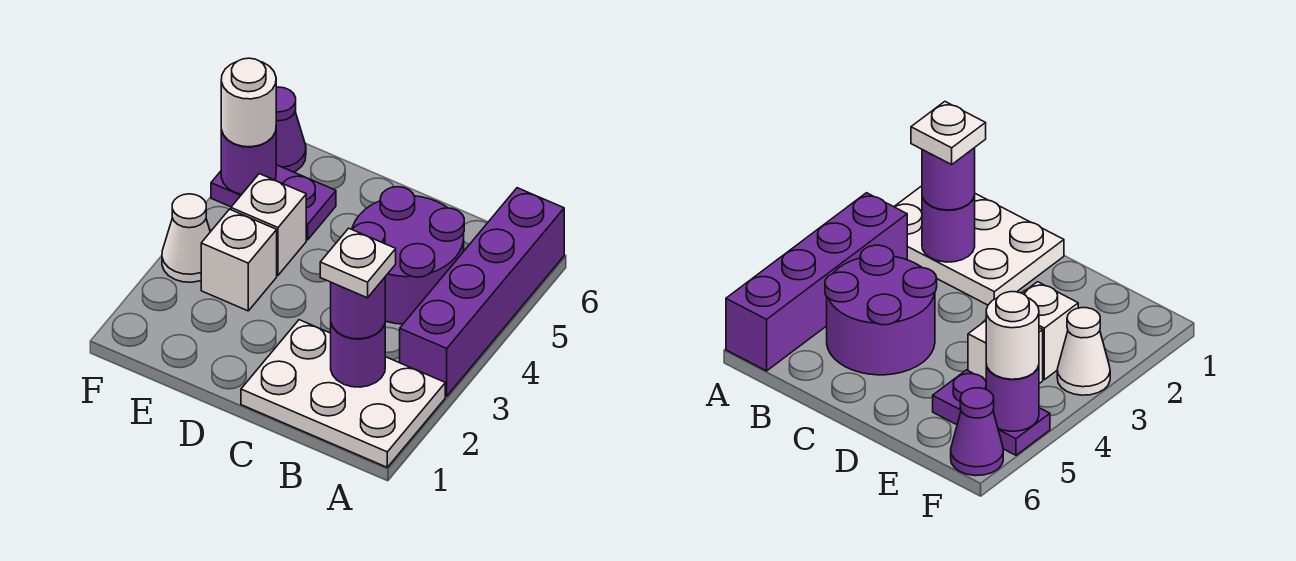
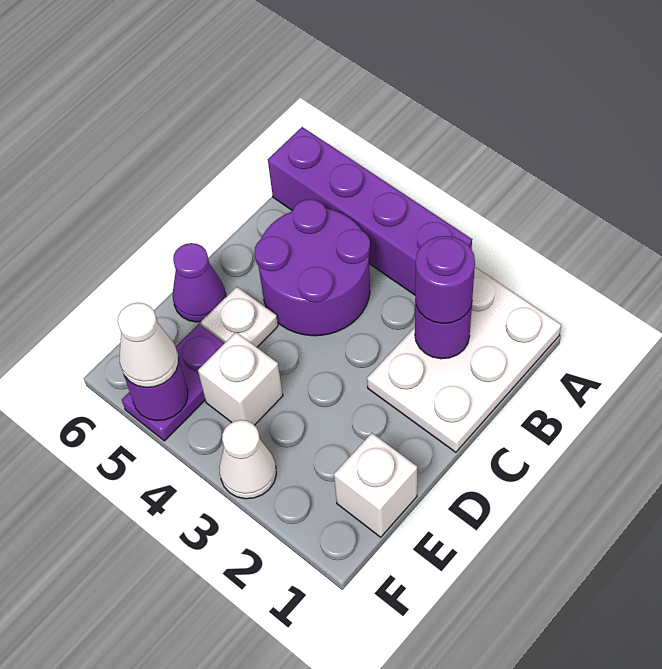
white plate B2 level 4 -> white plate D5 level 1
white brick E3 level 1 -> white brick E1 level 1
white round brick F5 level 3 -> white cone F5 level 3
purple cone F6 level 1 -> purple cone D6 level 1

